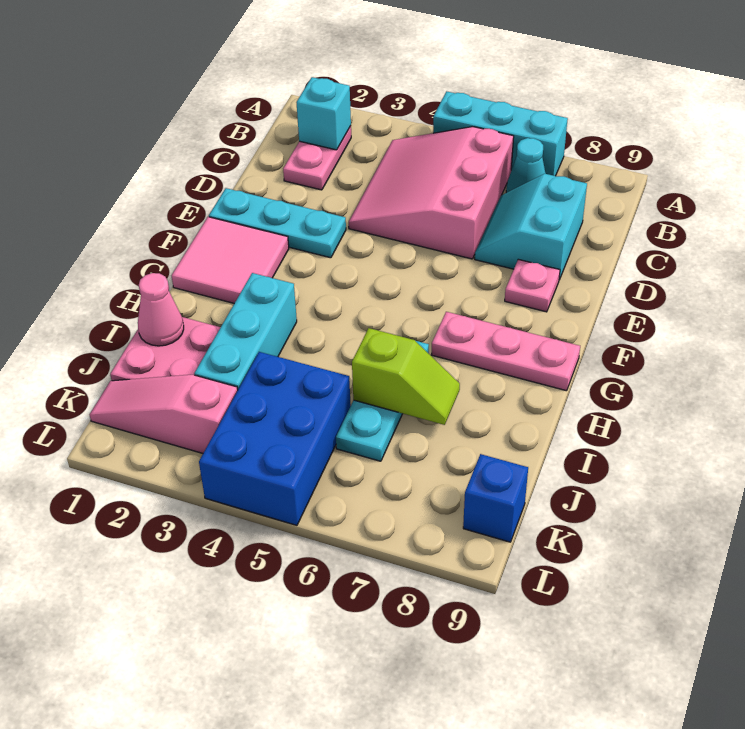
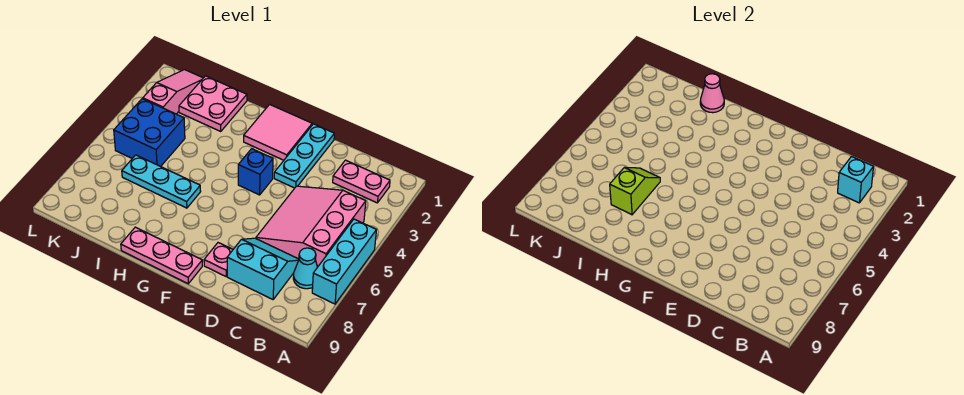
pink slope B4:D6 level 1 top 6 -> pink slope B4:D6 level 1 top B
pink plate G7:G9 level 1 -> pink plate F9:H9 level 1
cyan brick H3:J3 level 1 -> none
lime slope I6:I7 level 2 top 6 -> lime slope I6:I7 level 2 top 7
blue brick J4:L5 level 1 -> blue brick J4:K5 level 1
blue brick K9 level 1 -> blue brick F4 level 1

